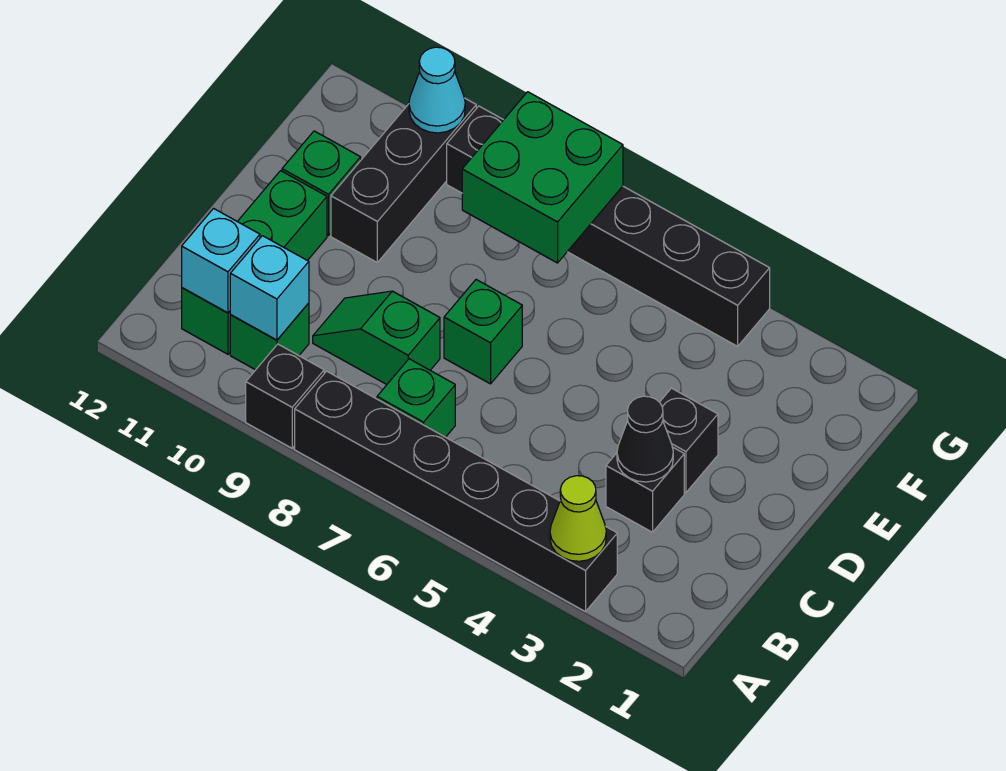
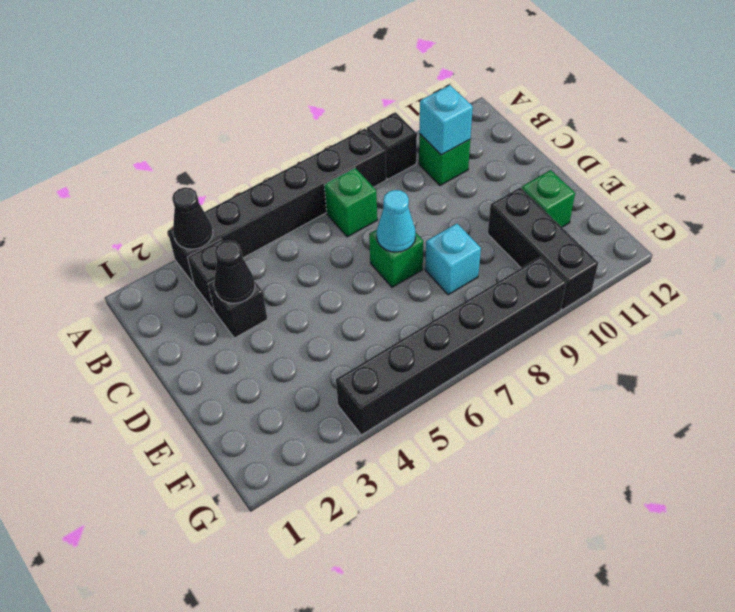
lime cone A3 level 2 -> black cone A3 level 2
green brick B11:D11 level 1 -> none
cyan brick B11 level 2 -> cyan brick E8 level 1
green slope C8:C9 level 1 top 8 -> none
black brick D3 level 1 -> black brick B3 level 1
green brick F7:G8 level 2 -> none
cyan cone G10 level 2 -> cyan cone D7 level 2

